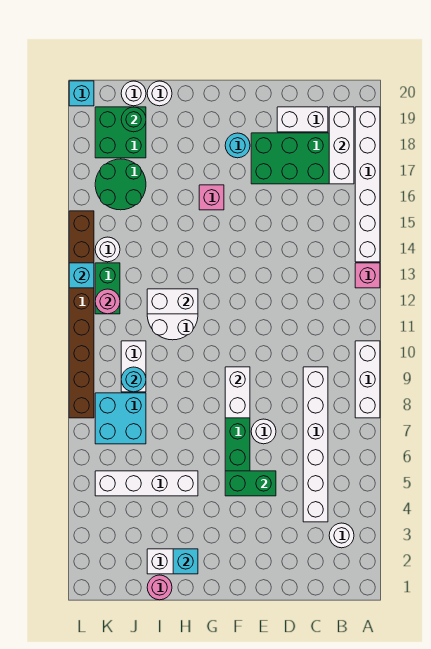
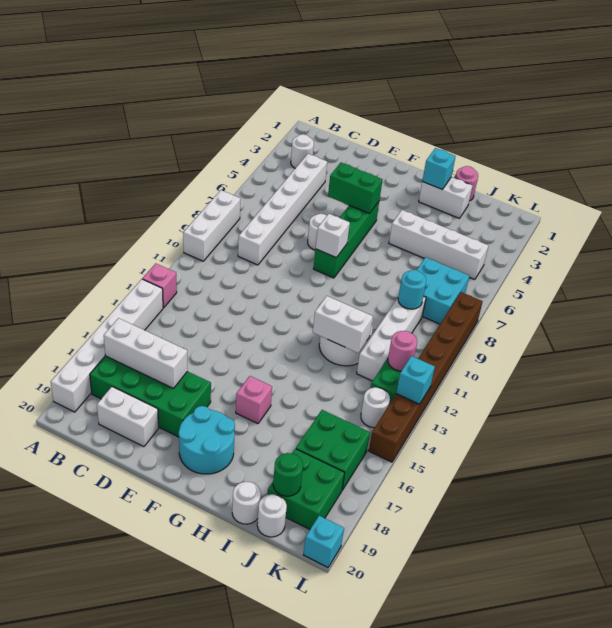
white brick B17:B19 level 2 -> white brick B17:D17 level 2
white brick F8:F9 level 2 -> white brick F8 level 2
cyan round brick F18 level 1 -> cyan round brick F18:G19 level 1
white brick J9:J10 level 1 -> white brick J9:J12 level 1
green round brick J16:K17 level 1 -> green brick J16:K17 level 1

